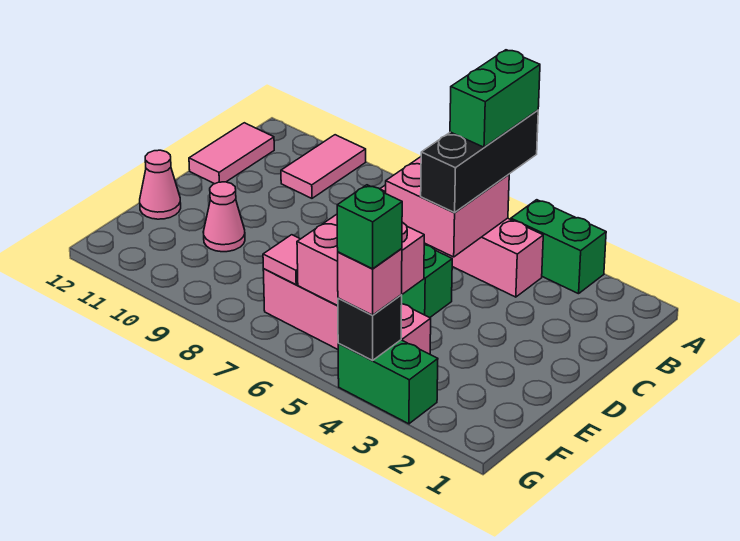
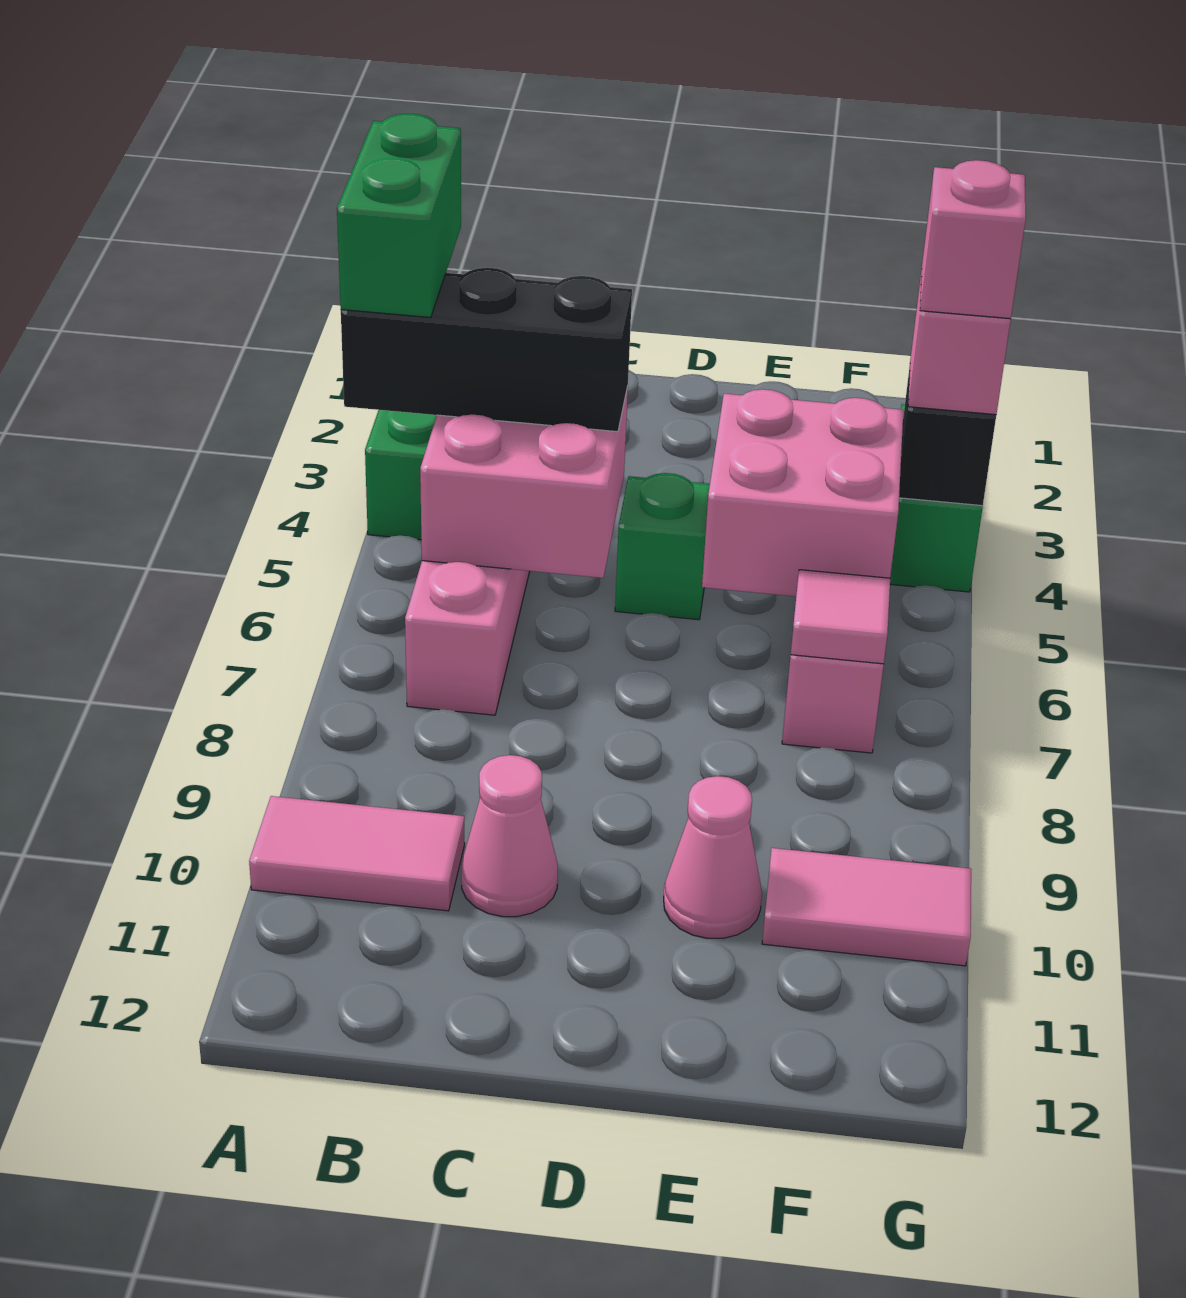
green brick A5:B5 level 4 -> green brick A4:A5 level 4
pink tile B12:C12 level 1 -> pink tile F10:G10 level 1
pink cone E12 level 1 -> pink cone C10 level 1
green brick G4 level 4 -> pink brick G4 level 4

